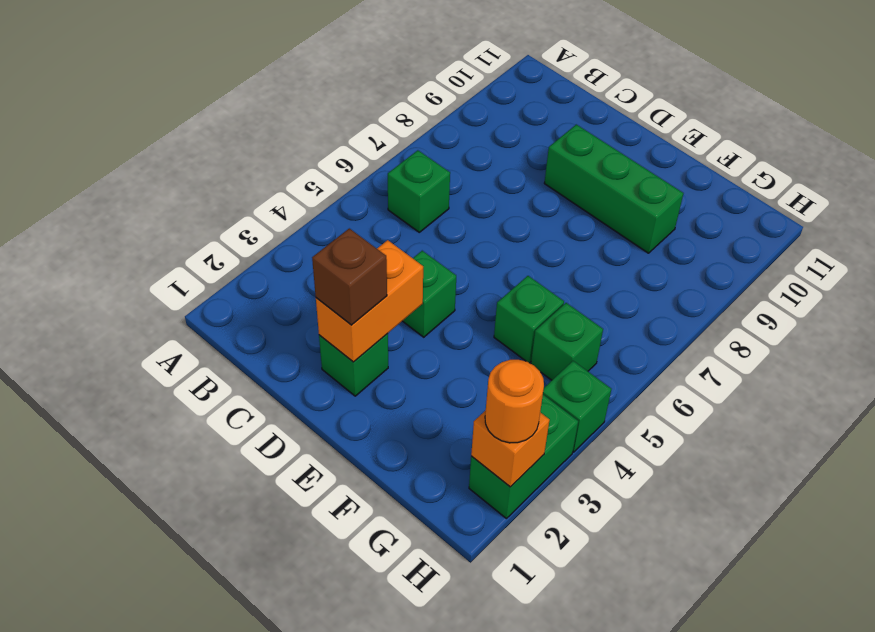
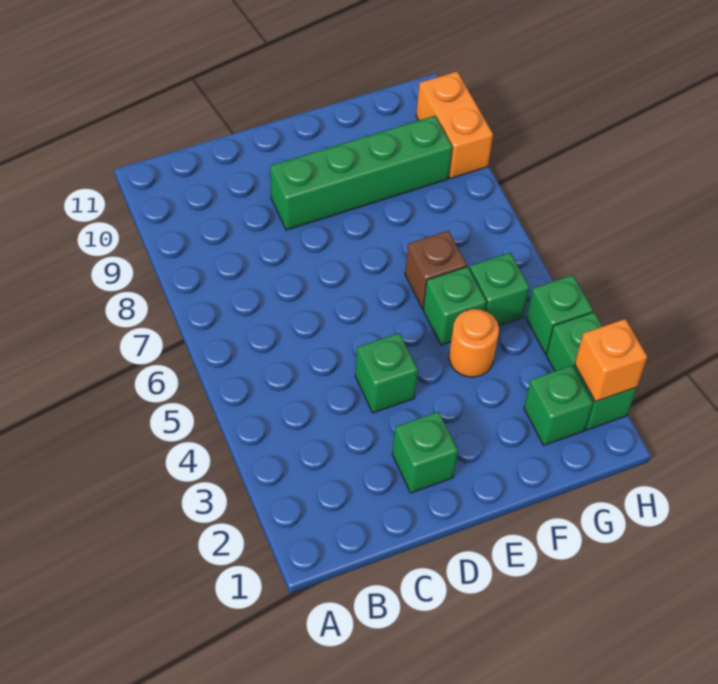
green brick B6 level 1 -> green brick G2 level 1
orange brick D2:D3 level 2 -> orange brick H9:H10 level 1
brown brick D2 level 3 -> brown brick F6 level 1
green brick D9:F9 level 1 -> green brick D9:G9 level 1
orange round brick H2 level 3 -> orange round brick F4 level 1

